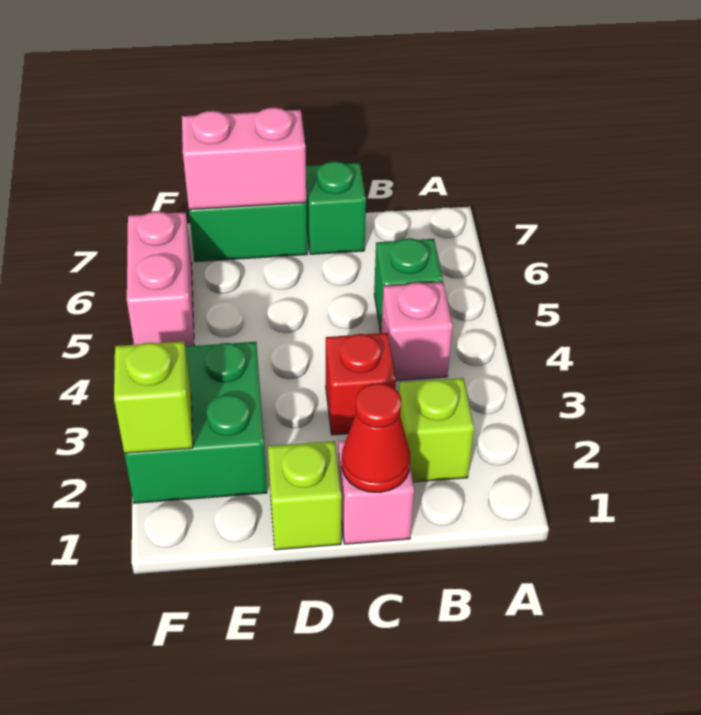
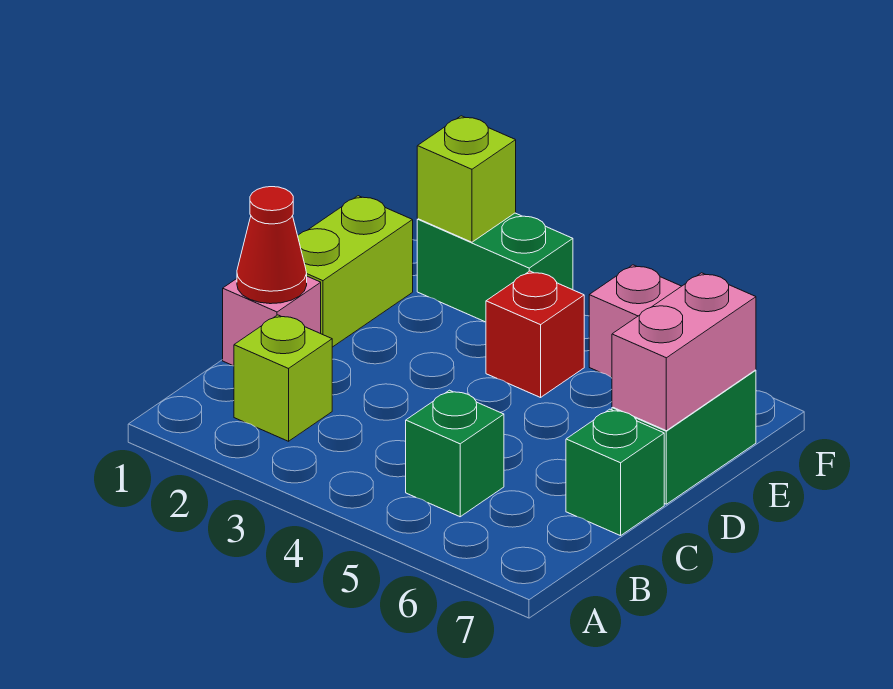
pink brick B4 level 1 -> none
red brick C3 level 1 -> red brick E4 level 1
lime brick D1 level 1 -> lime brick D1:E1 level 1
green brick E2:F3 level 1 -> green brick F2:F3 level 1

